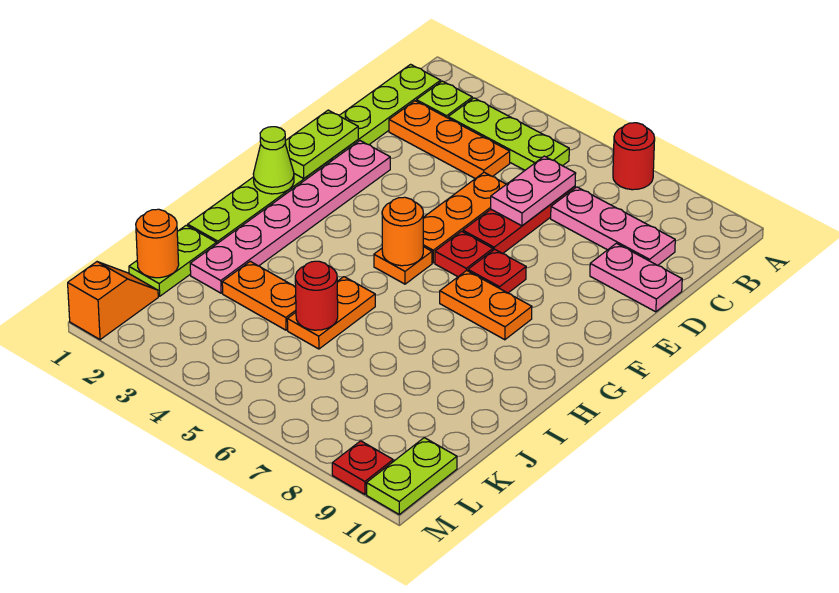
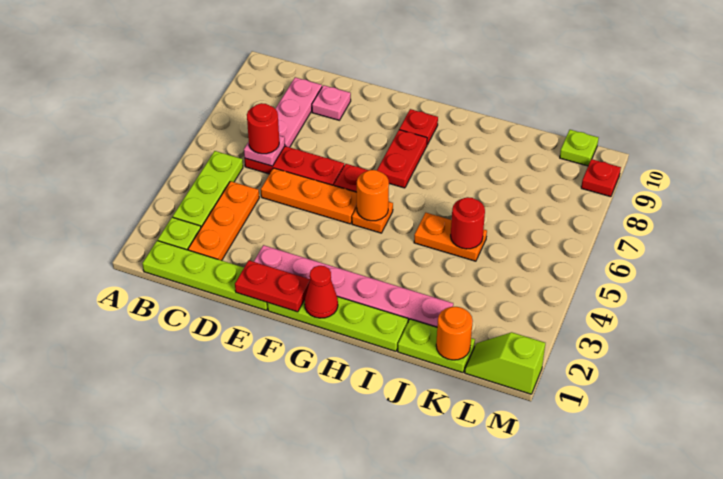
red round brick A7 level 1 -> red round brick C6 level 3
pink plate C6:D6 level 2 -> pink plate C6 level 2
pink plate D9:D10 level 1 -> pink plate D9 level 1
lime plate E1:F1 level 2 -> red plate E1:F1 level 2
red plate F7 level 1 -> red plate G9 level 1
lime cone G1 level 2 -> red cone G1 level 2
orange plate G7:G8 level 1 -> red plate G7:G8 level 1
orange plate J3:J4 level 1 -> none
orange slope L1:M1 level 1 top M -> lime slope L1:M1 level 1 top M
lime plate L10:M10 level 1 -> lime plate L10 level 1

